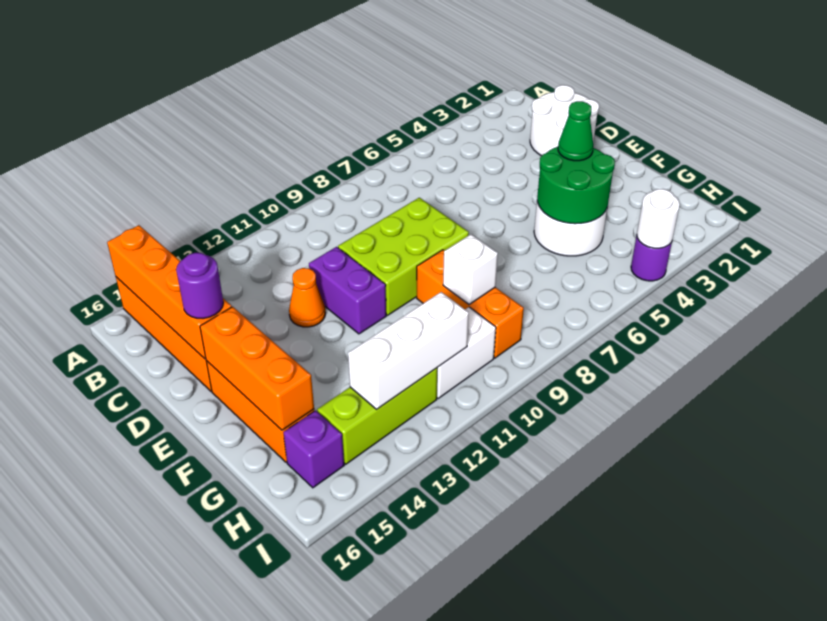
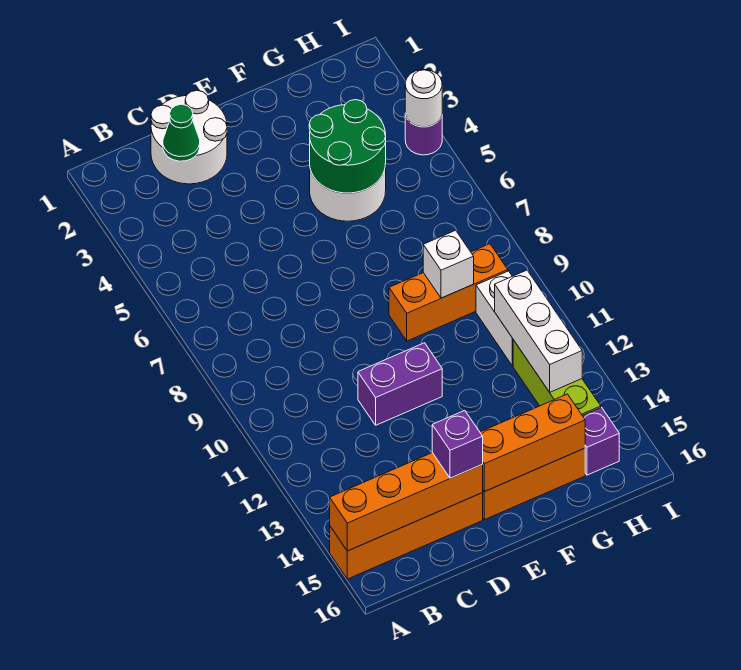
lime brick D8:E10 level 1 -> none
orange cone D12 level 1 -> none
purple round brick D15 level 3 -> purple brick D15 level 3
green cone F4 level 3 -> green cone C2 level 2

